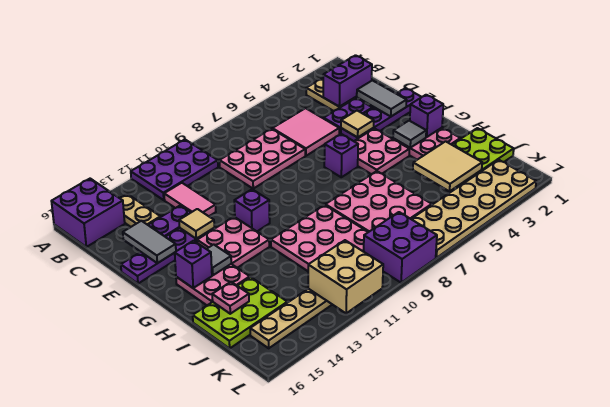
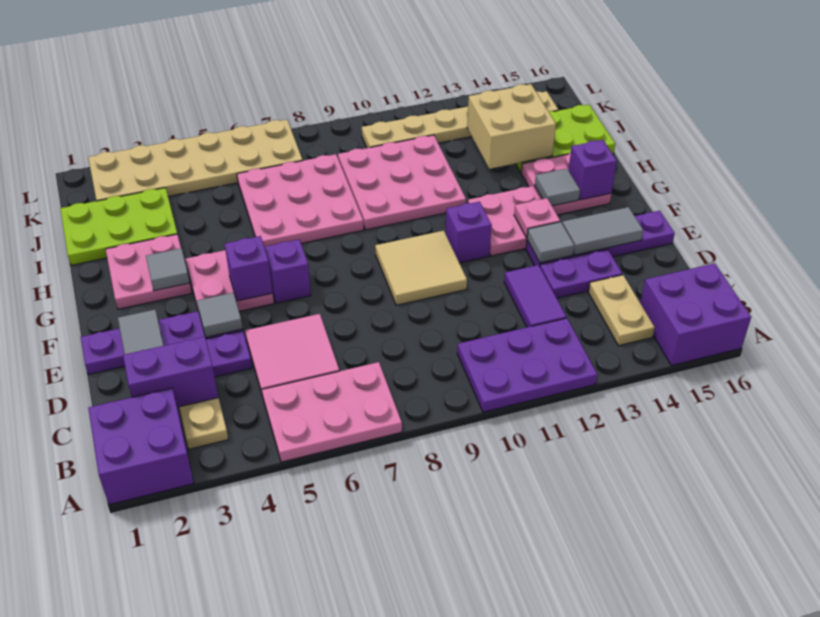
pink plate C7:D9 level 1 -> pink plate A5:B7 level 1
pink tile C12:D12 level 1 -> purple tile C12:D12 level 1
grey tile D15:E15 level 2 -> grey tile E14:E15 level 2
tan tile E4 level 2 -> grey tile E4 level 2
tan tile E13 level 2 -> grey tile E13 level 2
purple brick G2 level 2 -> purple brick F5 level 2
tan tile I3:J4 level 2 -> tan tile E9:F10 level 1
pink plate I15 level 2 -> pink plate F13 level 2
purple brick K8:L9 level 1 -> purple brick A1:B2 level 1
tan brick K11:L12 level 2 -> tan brick I13:J14 level 2

